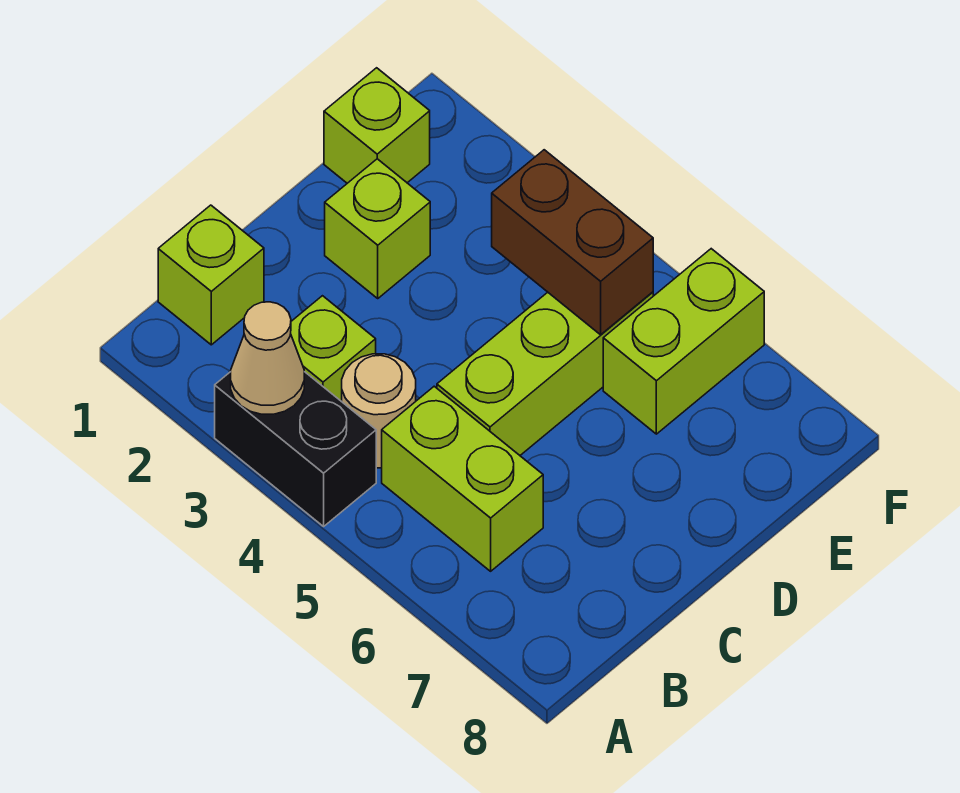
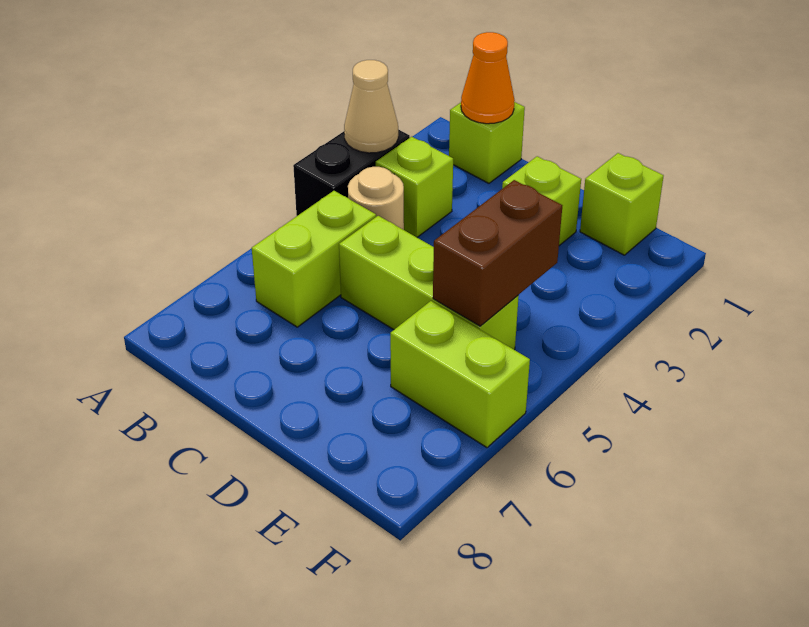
none -> orange cone B1 level 2

